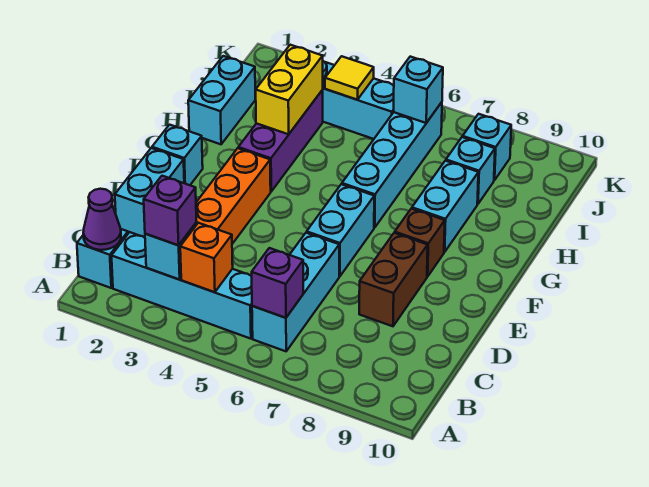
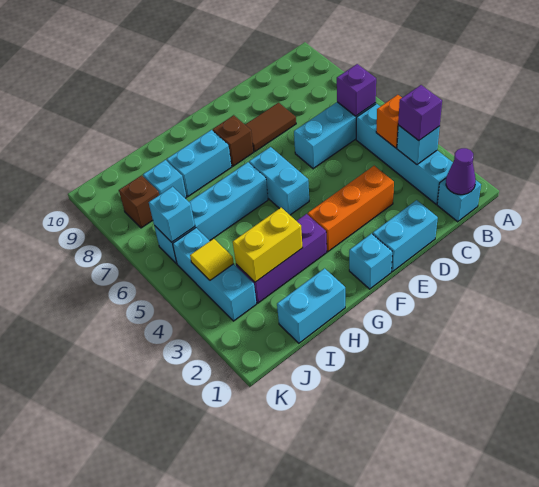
brown brick D8:E8 level 1 -> brown tile D8:E8 level 1
cyan brick E6:F6 level 1 -> cyan brick F5:F6 level 1
cyan brick J8 level 1 -> brown brick J8 level 1

